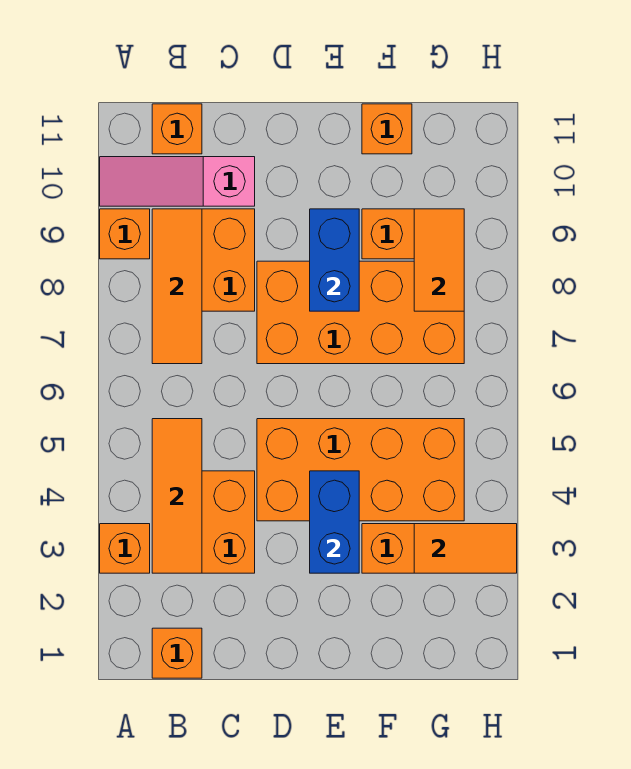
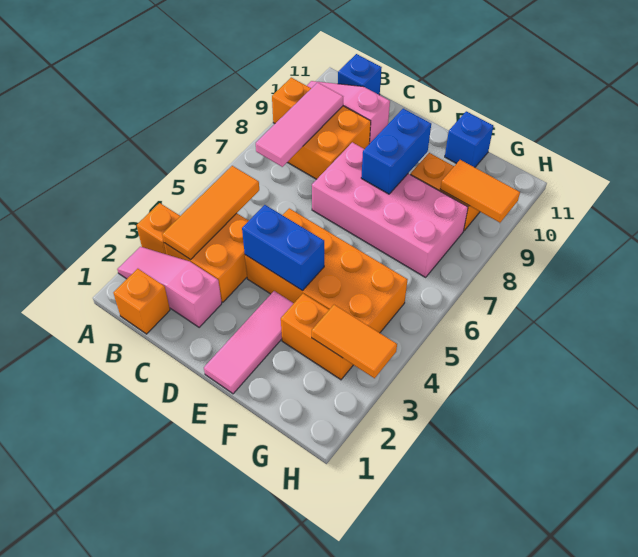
none -> pink slope A2:C2 level 1 top C
orange tile B7:B9 level 2 -> pink tile B7:B9 level 2
orange brick B11 level 1 -> blue brick B11 level 1
orange brick D7:G8 level 1 -> pink brick D7:G8 level 1
none -> pink tile E1:E3 level 1
blue brick E3:E4 level 2 -> blue brick D4:E4 level 2
orange brick F11 level 1 -> blue brick F11 level 1
orange tile G8:G9 level 2 -> orange tile G9:H9 level 2

